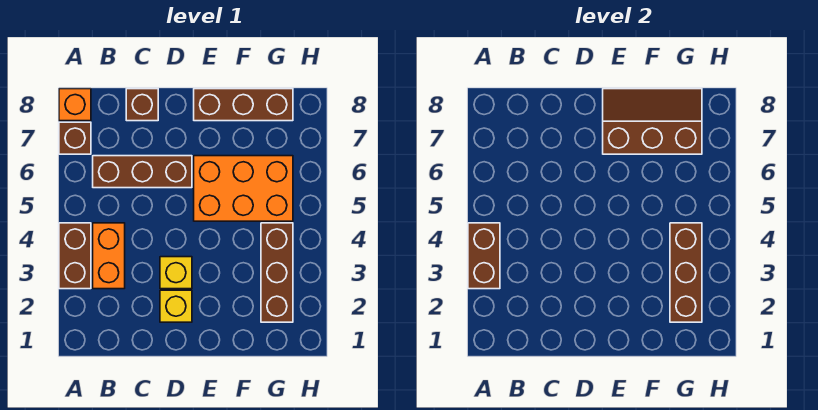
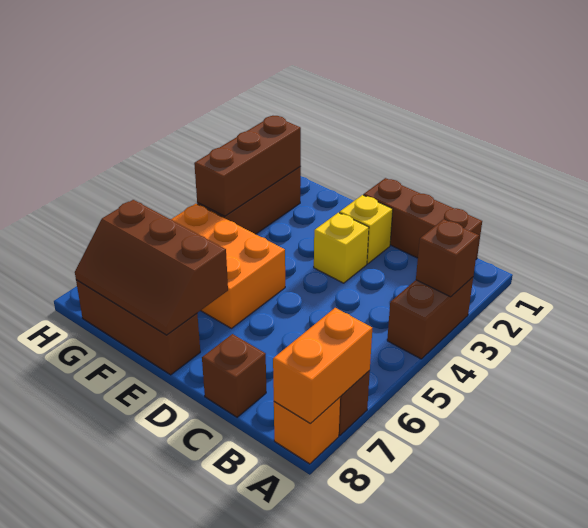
brown brick A3:A4 level 2 -> brown brick A3 level 2
orange brick B3:B4 level 1 -> orange brick A7:A8 level 2
brown brick B6:D6 level 1 -> brown brick B1:D1 level 1

